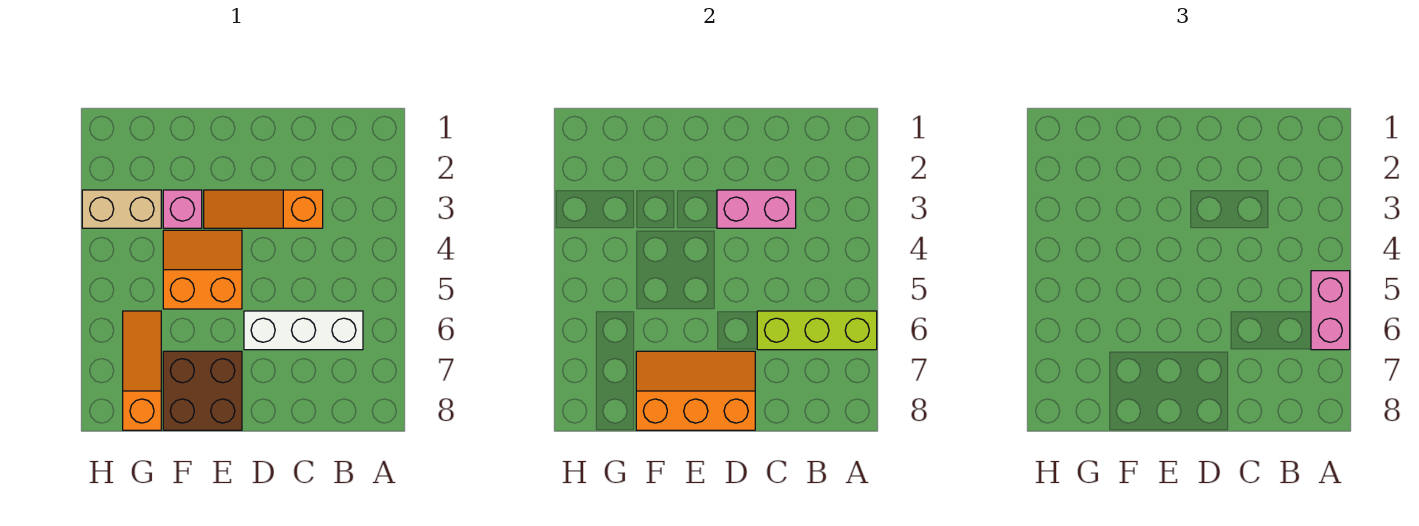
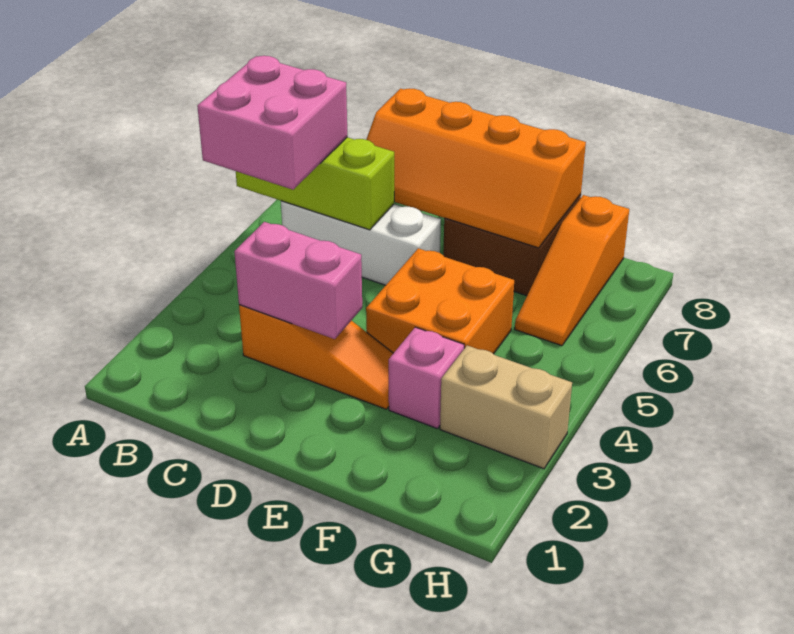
pink brick A5:A6 level 3 -> pink brick A5:B6 level 3
orange slope D7:F8 level 2 top 8 -> orange slope C7:F8 level 2 top 8
orange slope E4:F5 level 1 top 5 -> orange brick E4:F5 level 1

